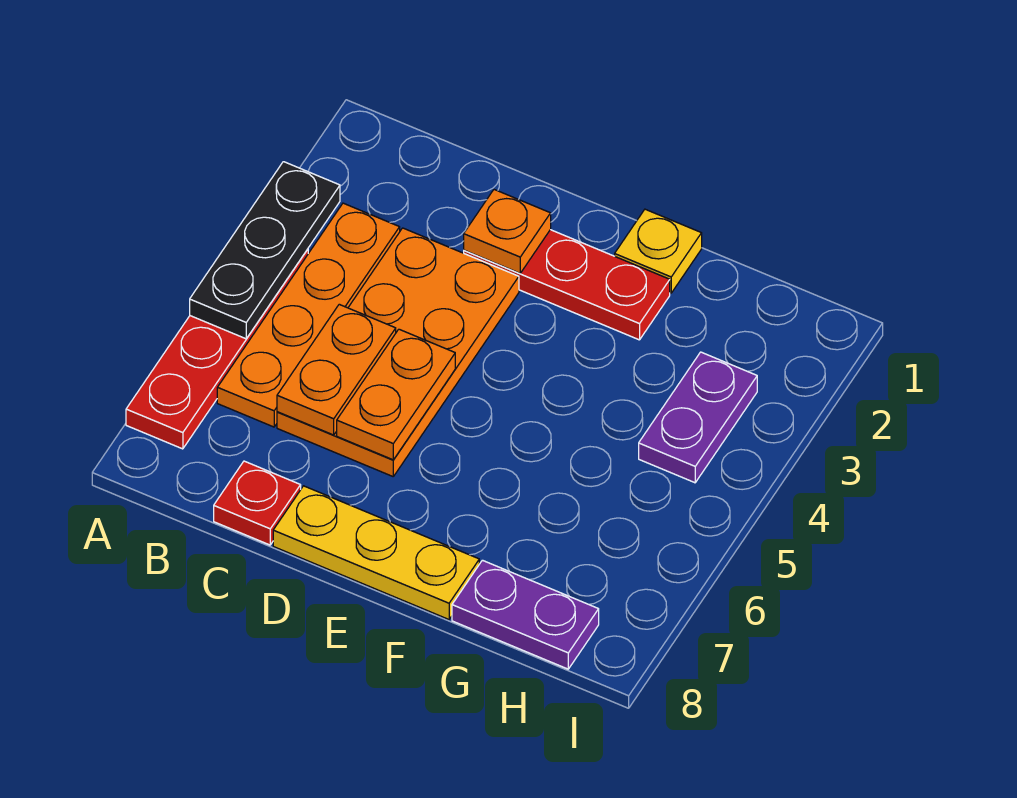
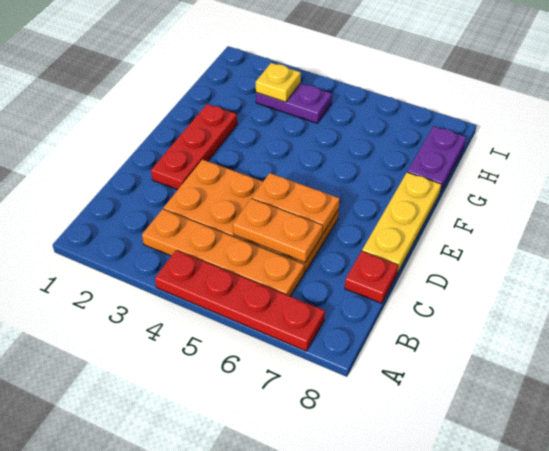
black plate A3:A5 level 2 -> none
orange plate D2 level 2 -> none
yellow plate F1 level 1 -> yellow plate H3 level 2

